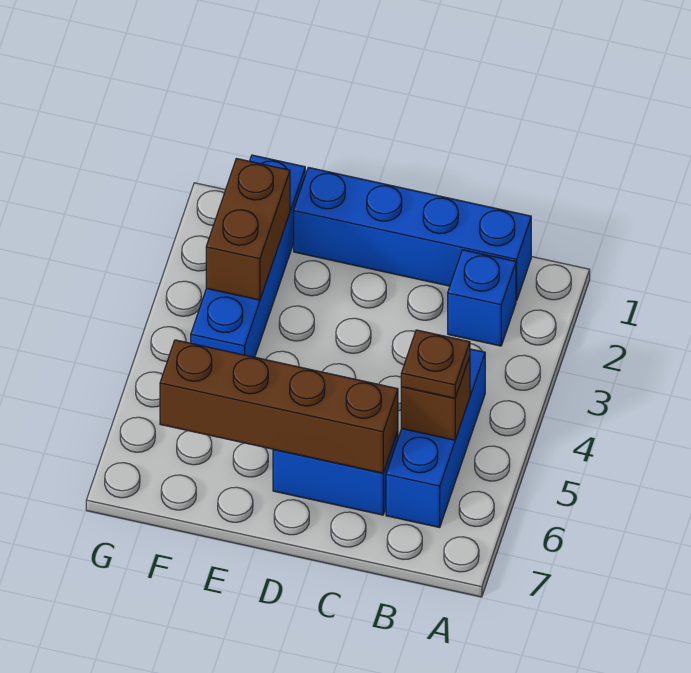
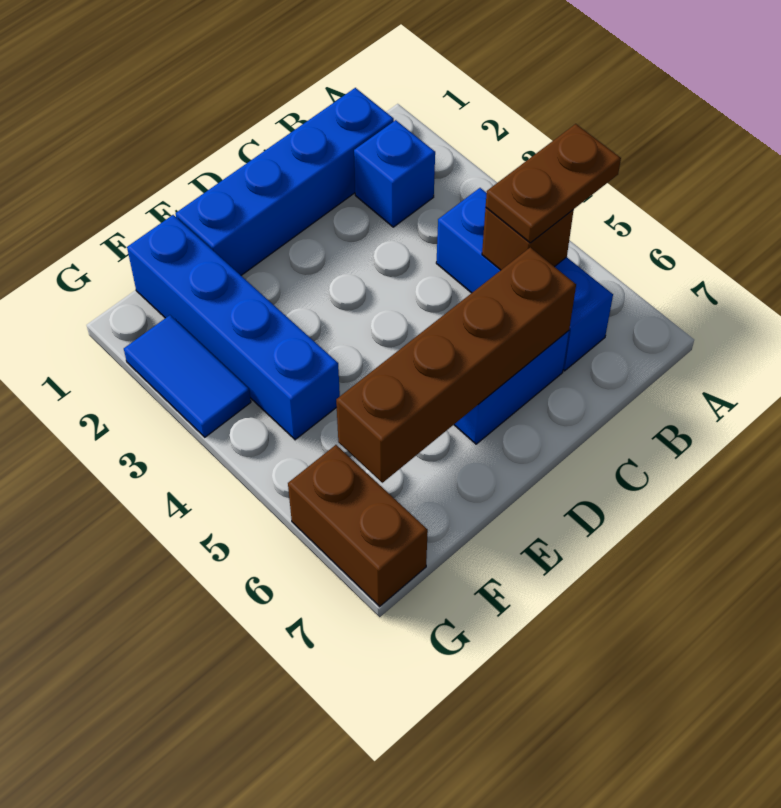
brown plate B5 level 3 -> brown plate A5:B5 level 3
brown brick F2:F3 level 2 -> brown brick G6:G7 level 1
none -> blue tile G2:G3 level 1

